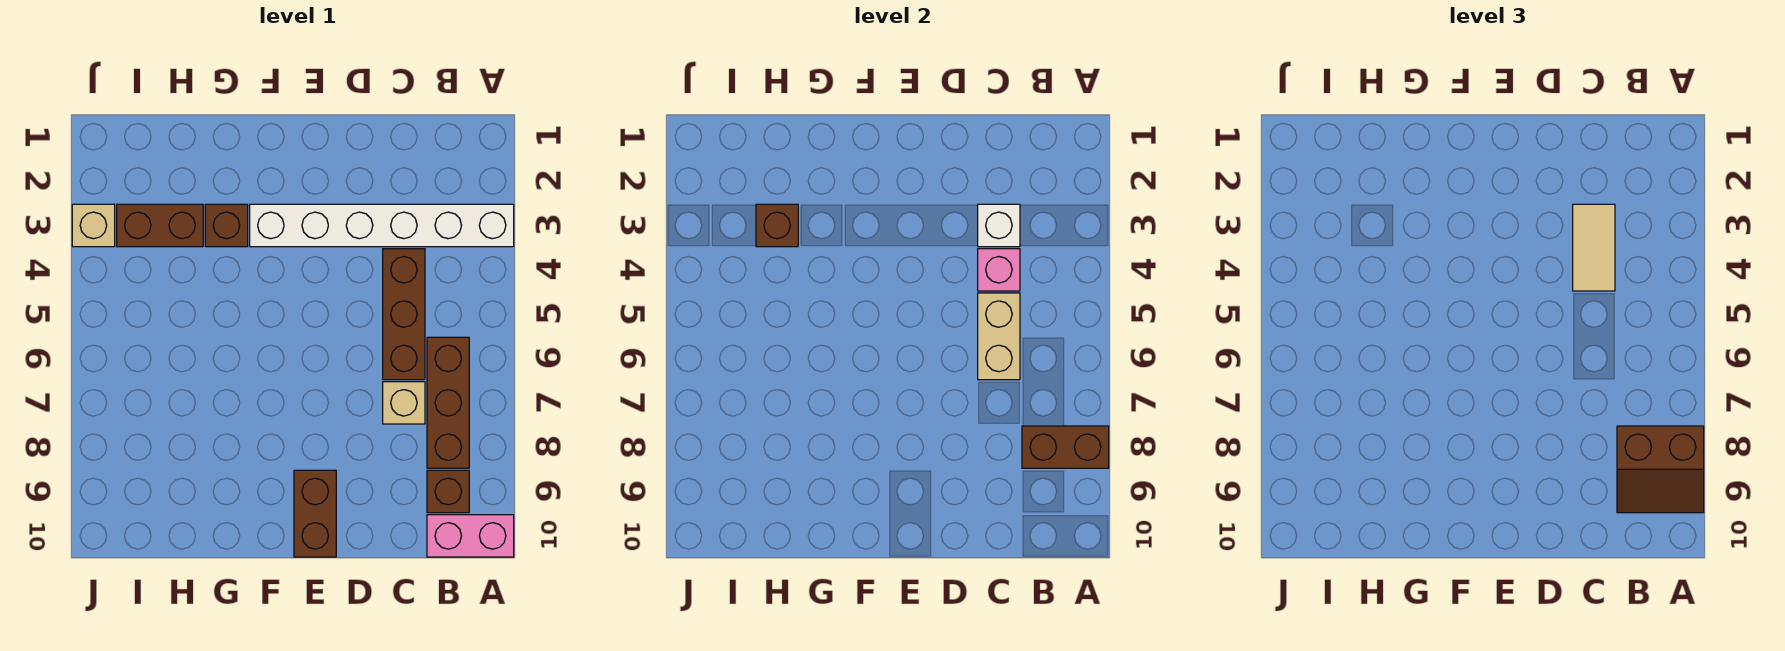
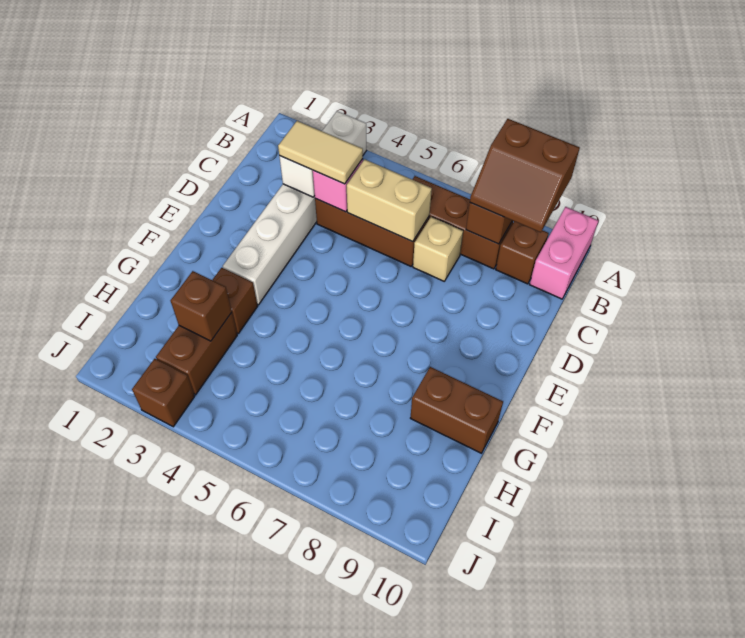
brown slope A8:B9 level 3 top 8 -> brown slope A8:B9 level 3 top A
brown brick E9:E10 level 1 -> brown brick G9:G10 level 1
tan brick J3 level 1 -> brown brick J3 level 1

